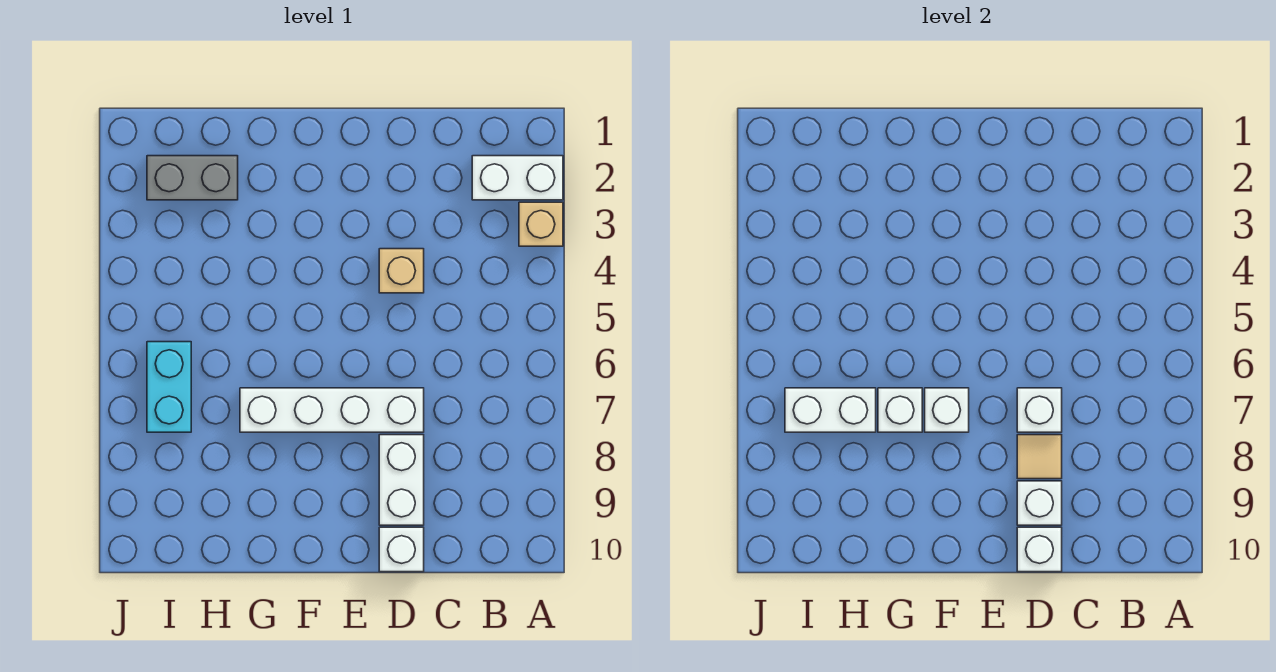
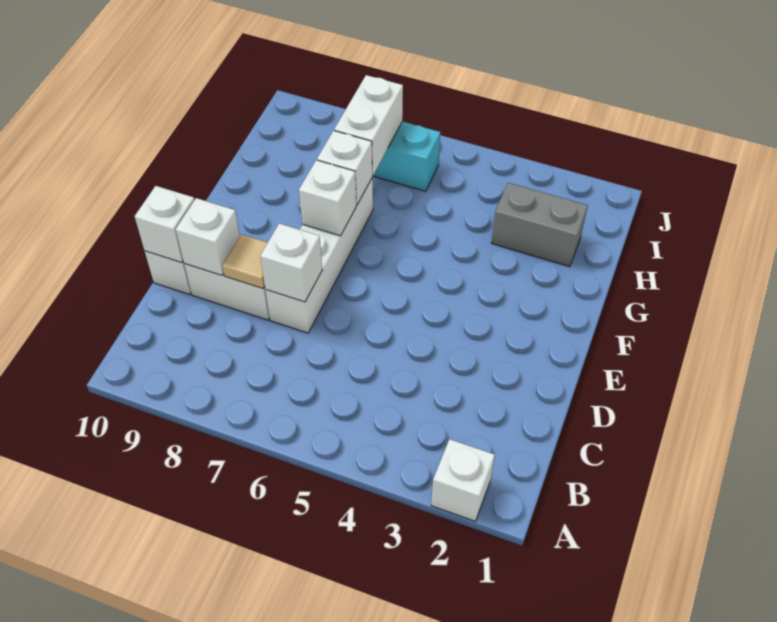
white brick A2:B2 level 1 -> white brick A2 level 1
tan brick A3 level 1 -> none
tan brick D4 level 1 -> none
grey brick H2:I2 level 1 -> grey brick H2:H3 level 1

